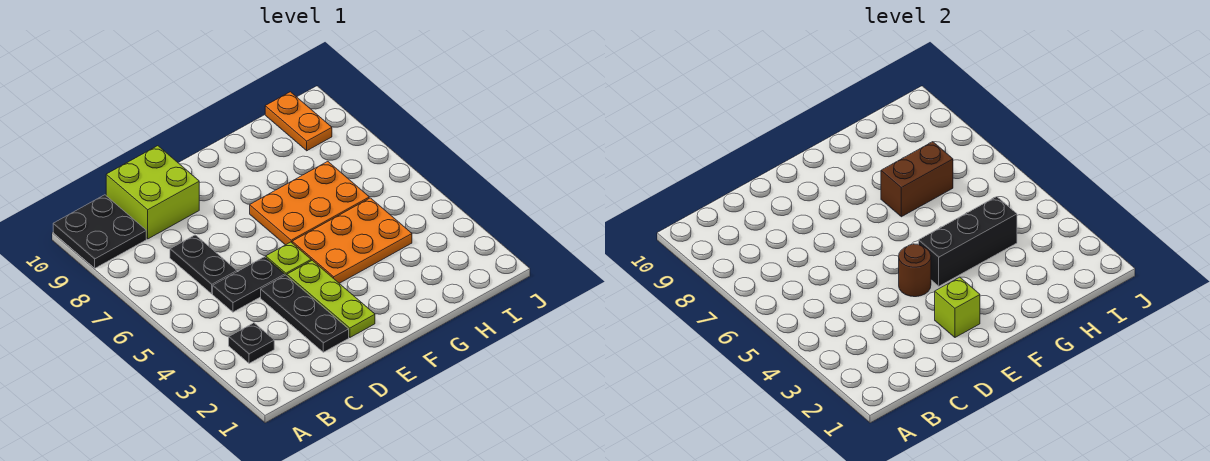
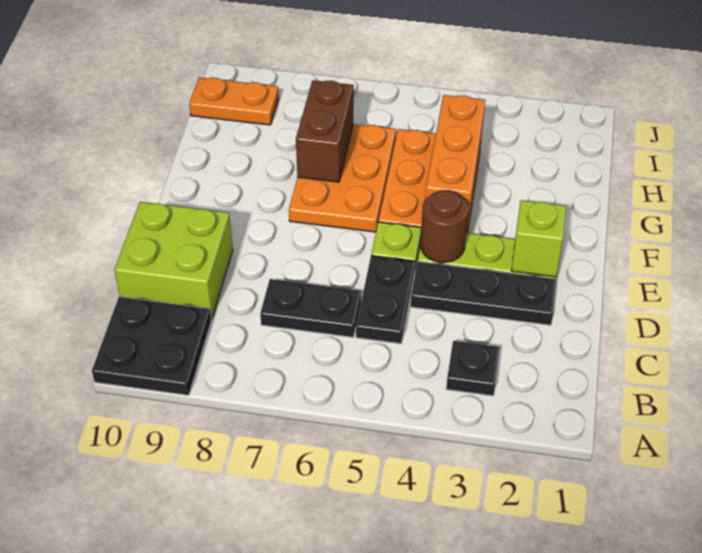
black brick F4:H4 level 2 -> orange brick F4:H4 level 2

